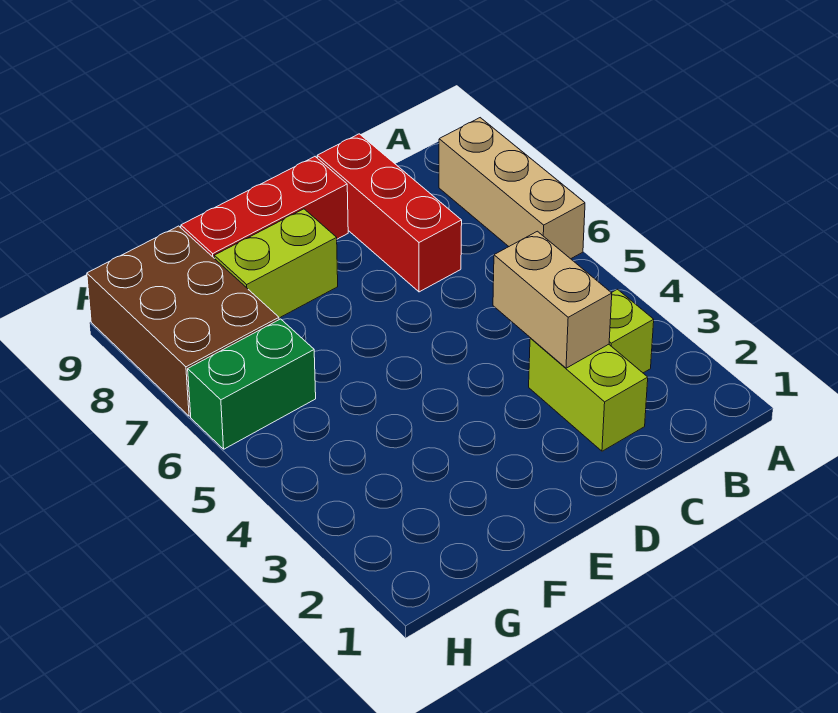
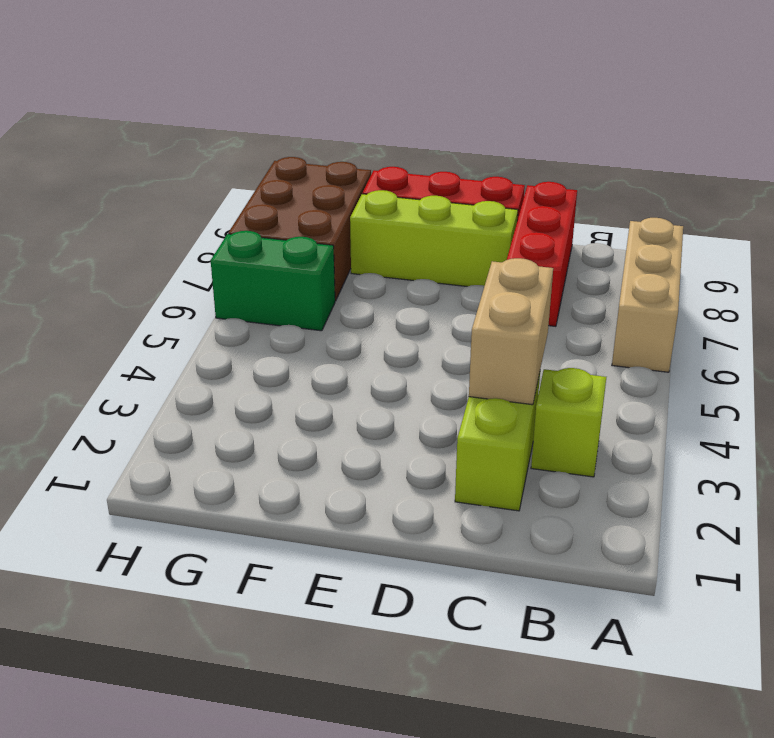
lime brick E8:F8 level 1 -> lime brick D8:F8 level 1

